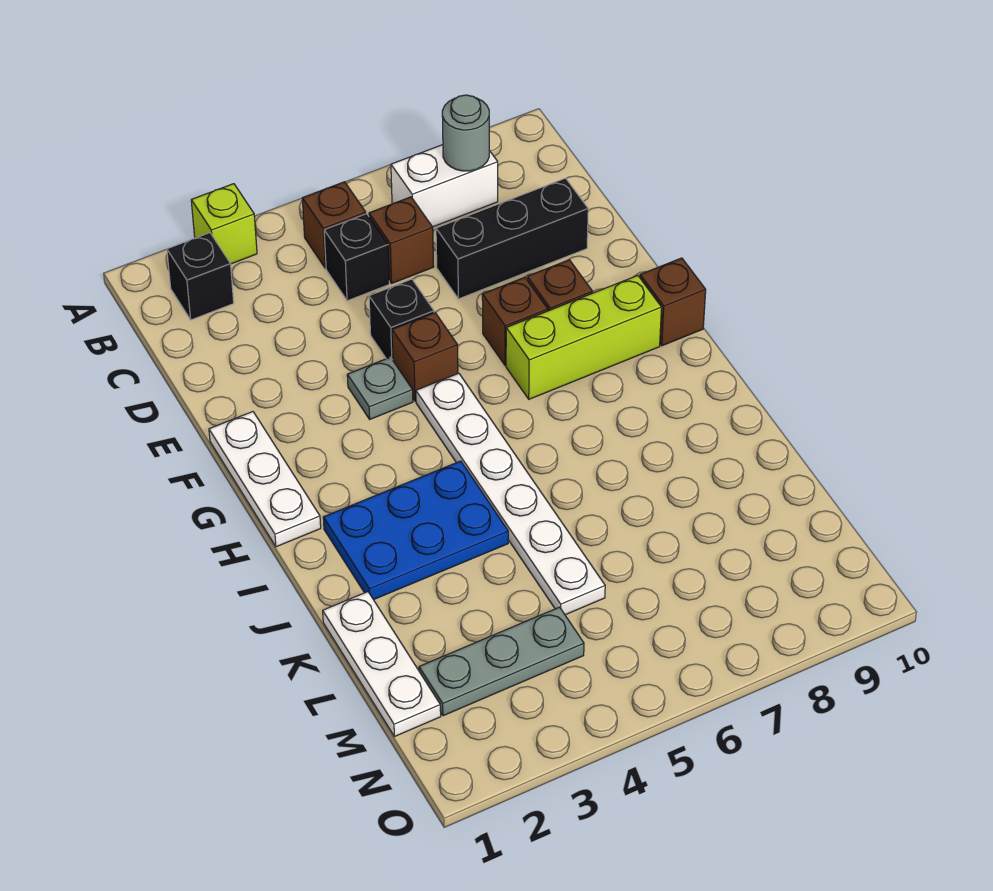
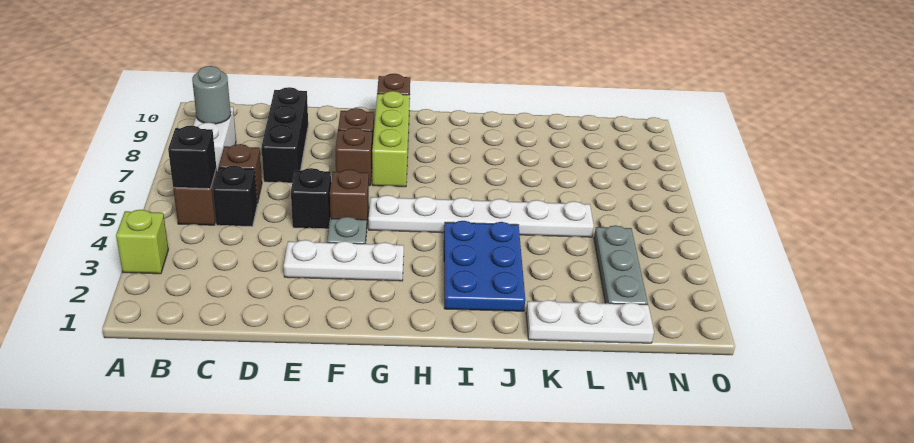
black brick B2 level 1 -> black brick B5 level 2
white plate F1:H1 level 1 -> white plate E3:G3 level 1

